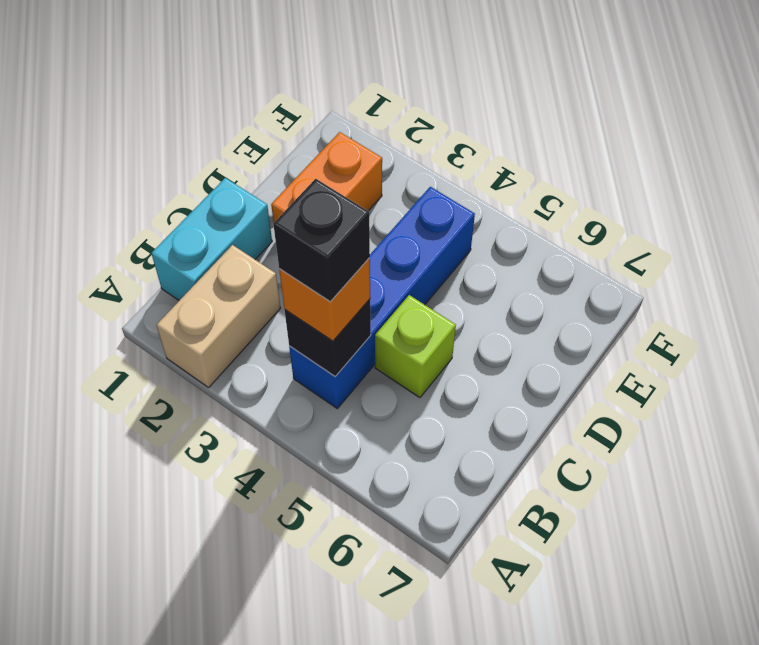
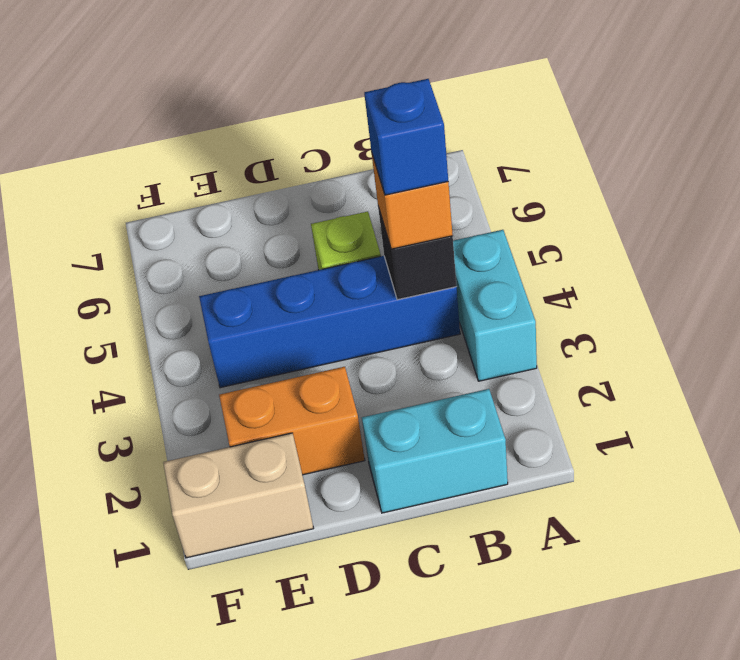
tan brick A2:B2 level 1 -> tan brick E1:F1 level 1
none -> cyan brick A3:A4 level 1
black brick B4 level 4 -> blue brick B4 level 4

